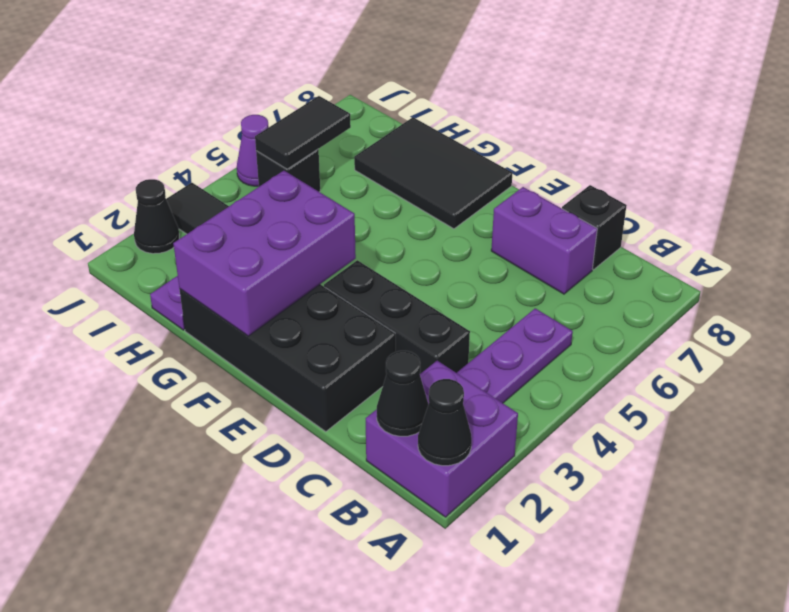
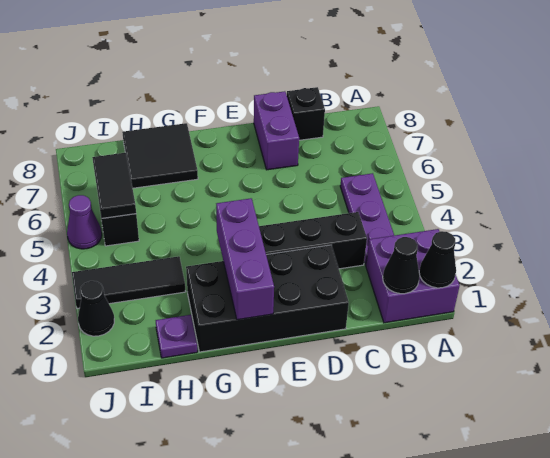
purple brick C7:D7 level 1 -> purple brick D7:D8 level 1
purple brick F1:G3 level 2 -> purple brick F1:F3 level 2
black tile F7:H8 level 1 -> black tile G7:H8 level 1

